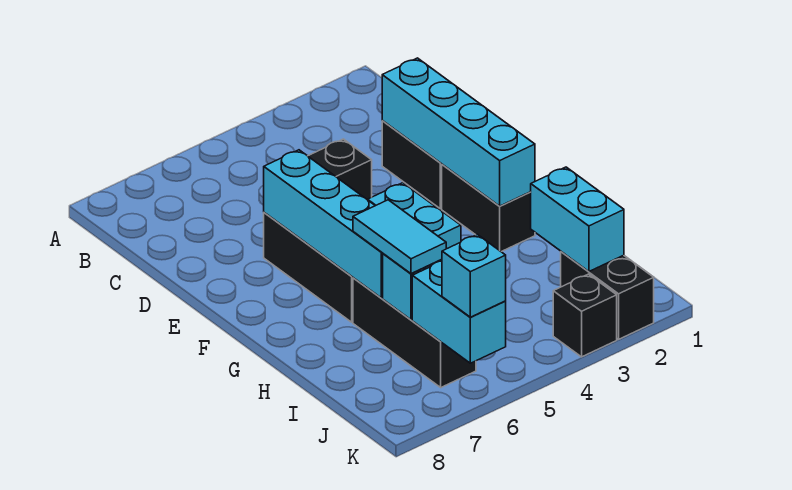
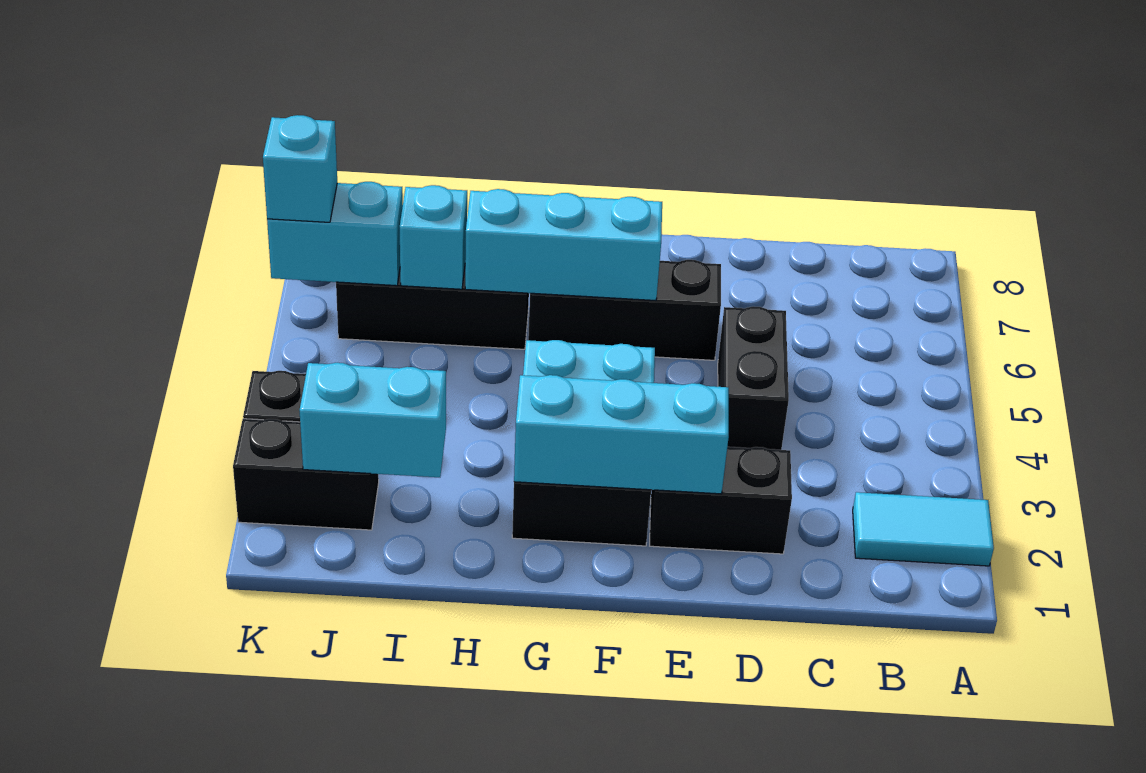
cyan brick D2:G2 level 2 -> cyan brick E2:G2 level 2
cyan brick E6:H6 level 2 -> cyan brick F6:H6 level 2
cyan tile H6:I6 level 3 -> cyan tile A2:B2 level 1

